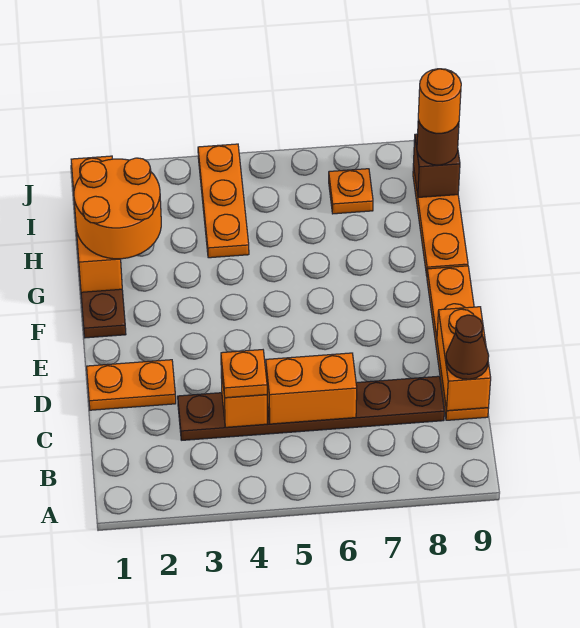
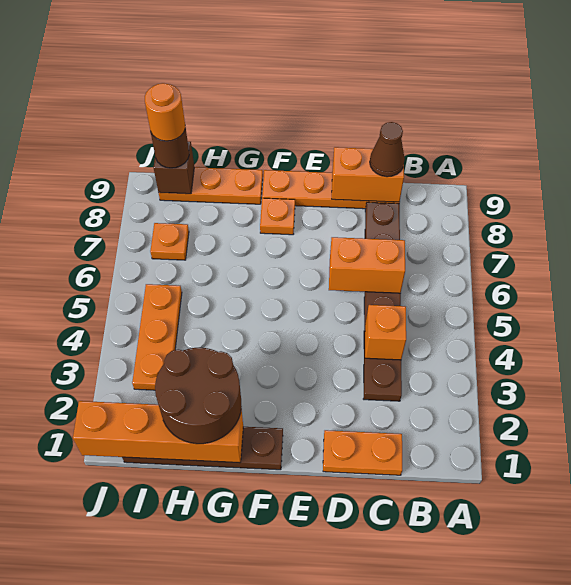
orange plate C4 level 3 -> orange plate F8 level 1
orange brick C5:C6 level 2 -> orange brick C6:D6 level 2
orange plate D1:D2 level 1 -> orange plate C1:D1 level 1
orange brick G1:I1 level 2 -> orange brick G1:J1 level 2
orange round brick G1:H2 level 3 -> brown round brick G1:H2 level 3
orange plate H4:J4 level 1 -> orange plate I3:I5 level 1

